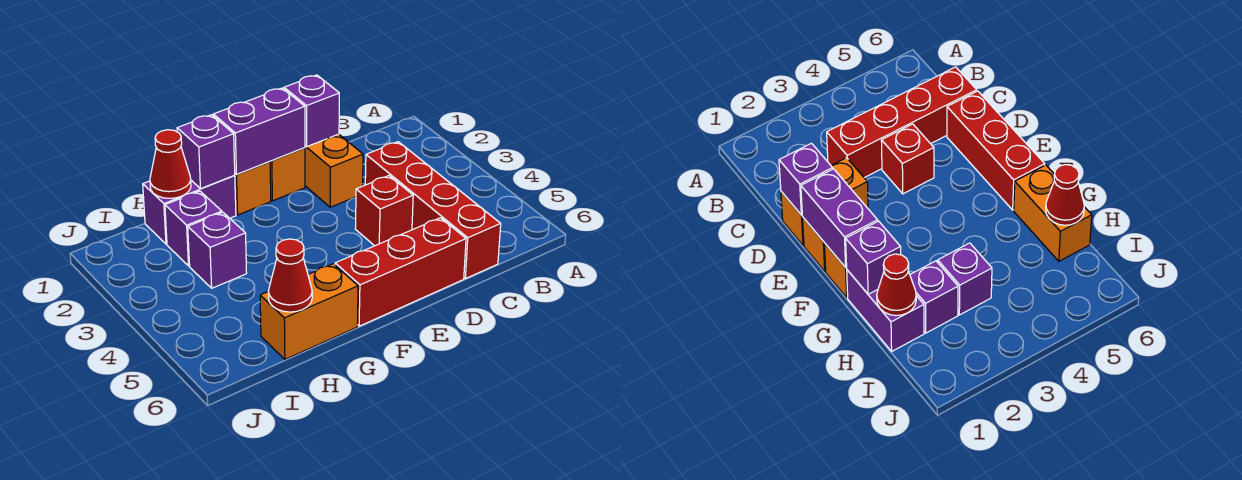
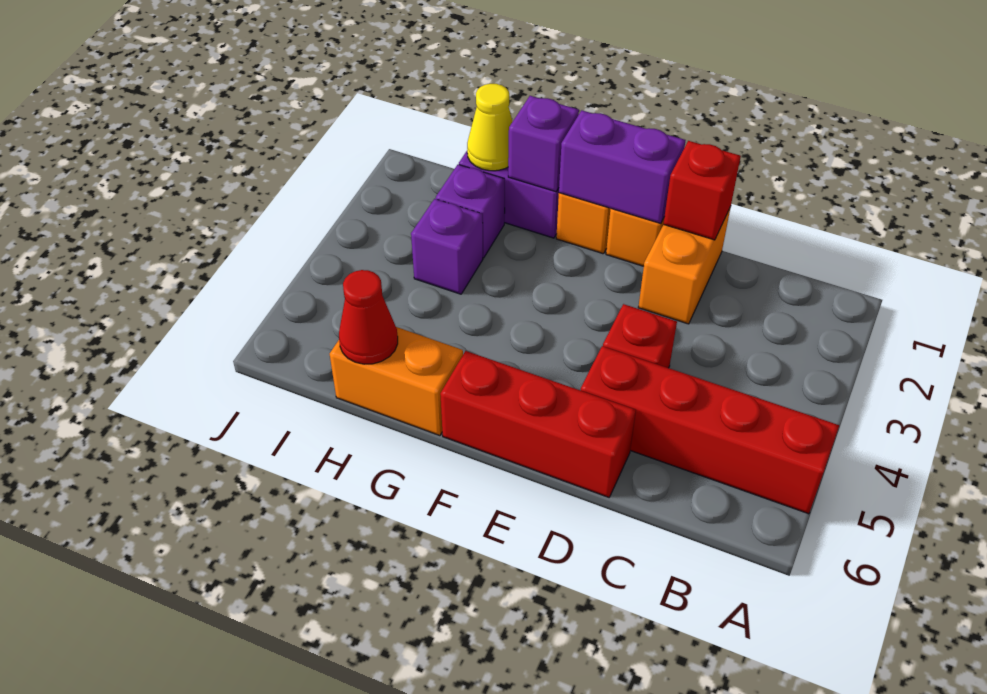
red brick C3:C6 level 1 -> red brick A5:D5 level 1
purple brick D1 level 2 -> red brick D1 level 2
red cone H1 level 2 -> yellow cone H1 level 2

